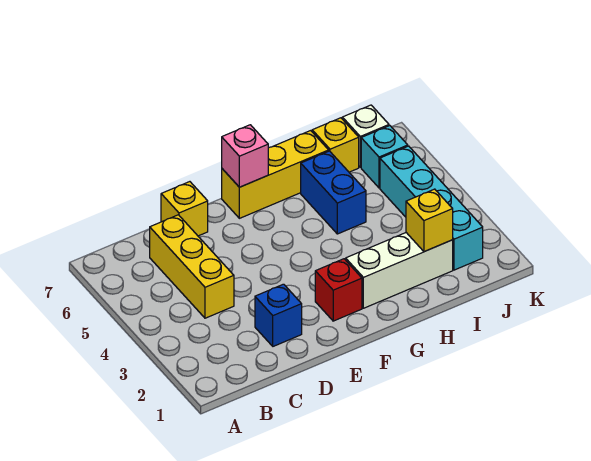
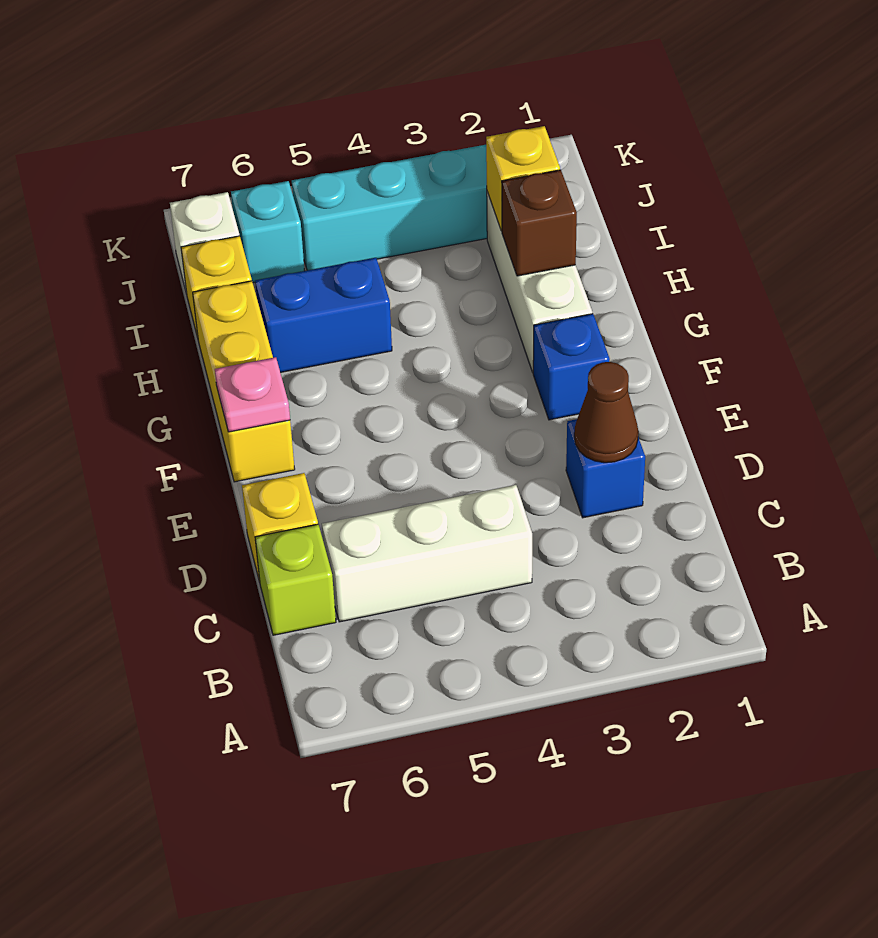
yellow brick C4:C6 level 1 -> white brick C4:C6 level 1
none -> lime brick C7 level 1
none -> brown cone D2 level 2
red brick F2 level 1 -> blue brick F2 level 1
pink brick F7 level 2 -> pink plate F7 level 2
none -> brown brick H2 level 2

